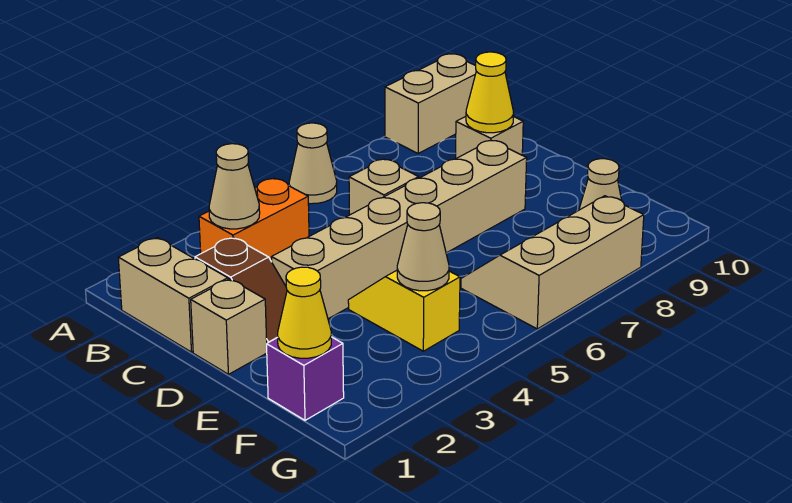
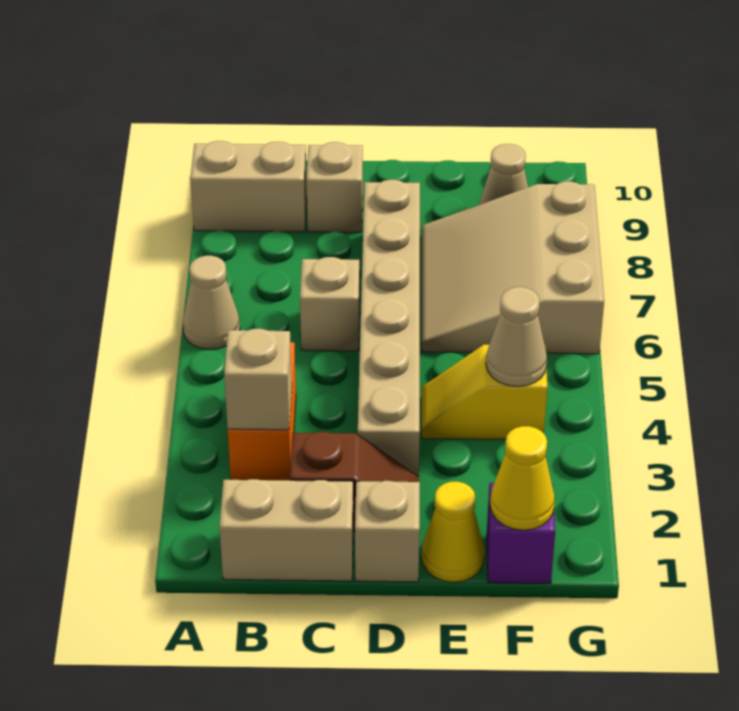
tan brick A9:A10 level 1 -> tan brick A9:B9 level 1
tan cone B3 level 2 -> tan brick B3 level 2
yellow cone C9 level 2 -> yellow cone E1 level 1
tan slope F6:G8 level 1 top G -> tan slope E6:G8 level 1 top G

